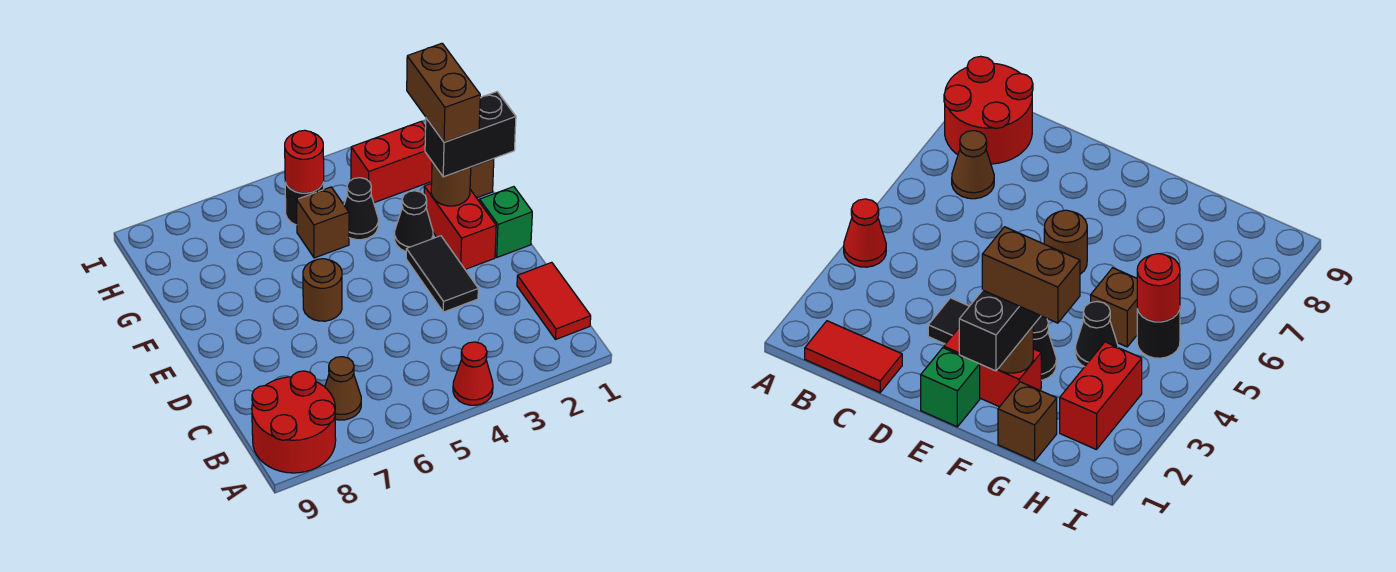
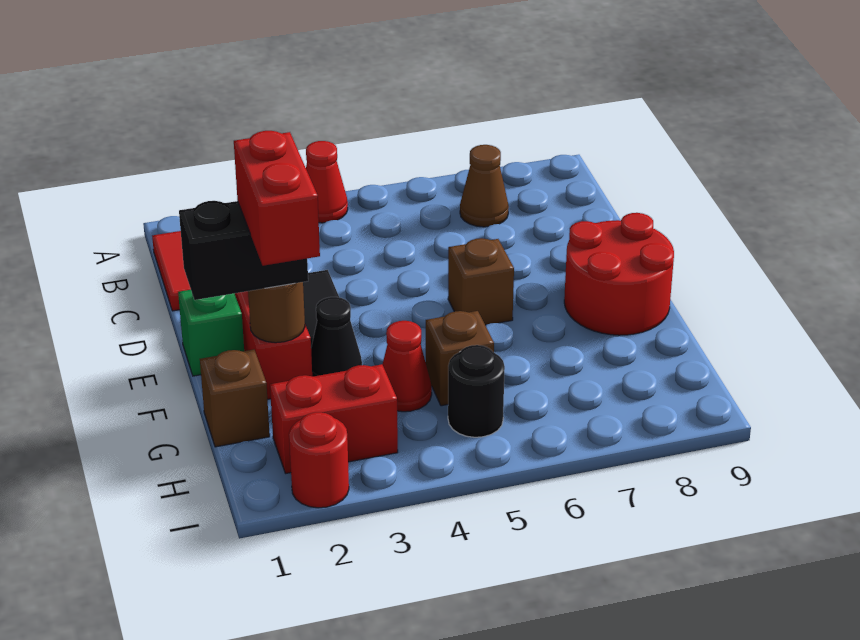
red round brick A8:B9 level 1 -> red round brick E8:F9 level 1
brown round brick E6 level 1 -> brown brick E6 level 1
brown brick F2:G2 level 4 -> red brick F2:G2 level 4
black cone G4 level 1 -> red cone G4 level 1
red round brick H5 level 2 -> red round brick I2 level 1

